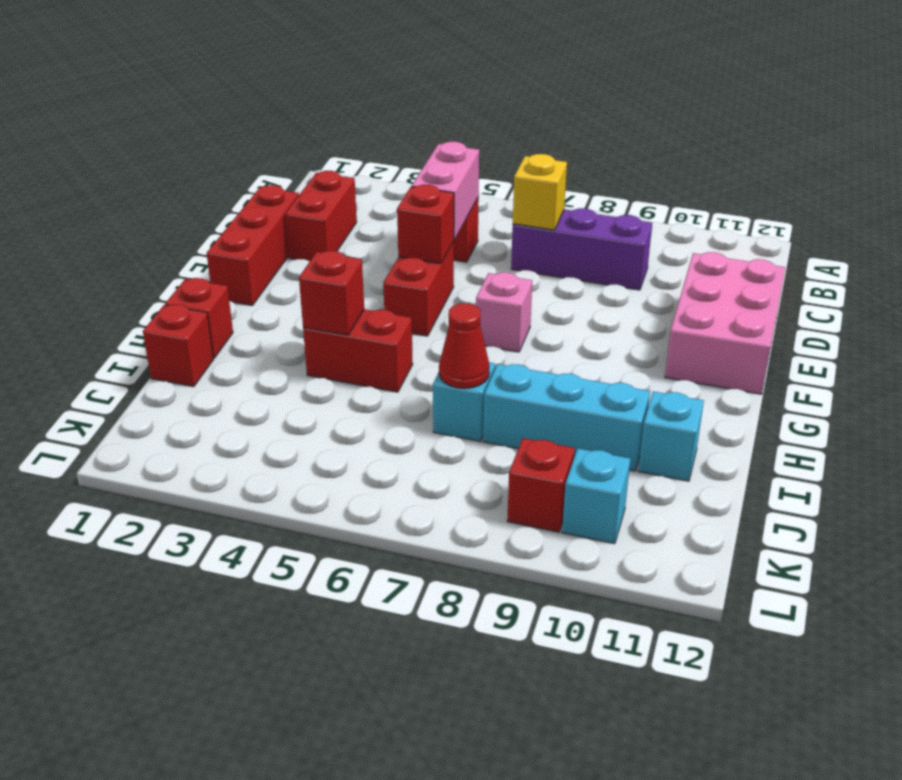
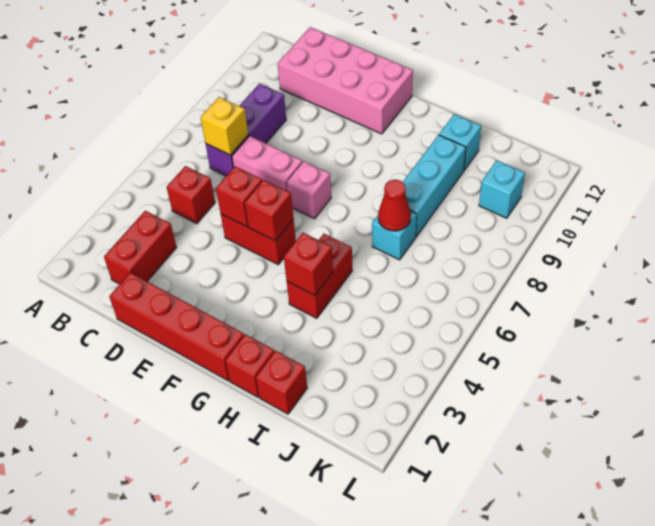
red brick C2:D2 level 1 -> red brick C2:C3 level 1
pink brick C5:D5 level 2 -> pink brick D7:E7 level 1
red brick D1:F1 level 1 -> red brick D1:G1 level 1
pink brick D11:F12 level 1 -> pink brick C11:F12 level 1
red brick K9 level 1 -> red brick F5 level 2

